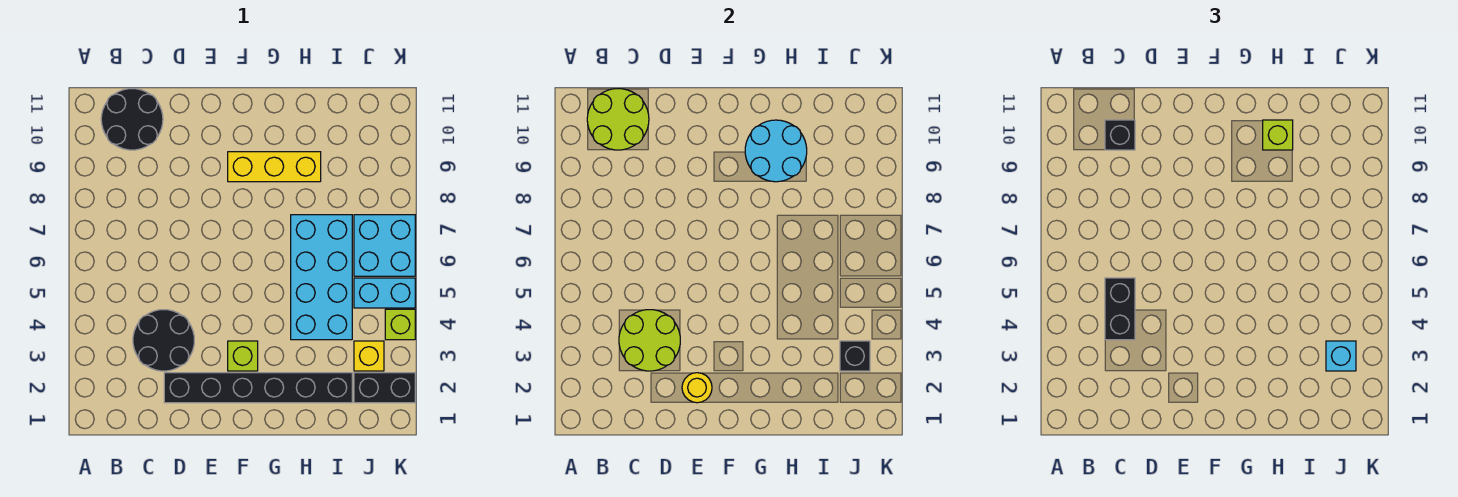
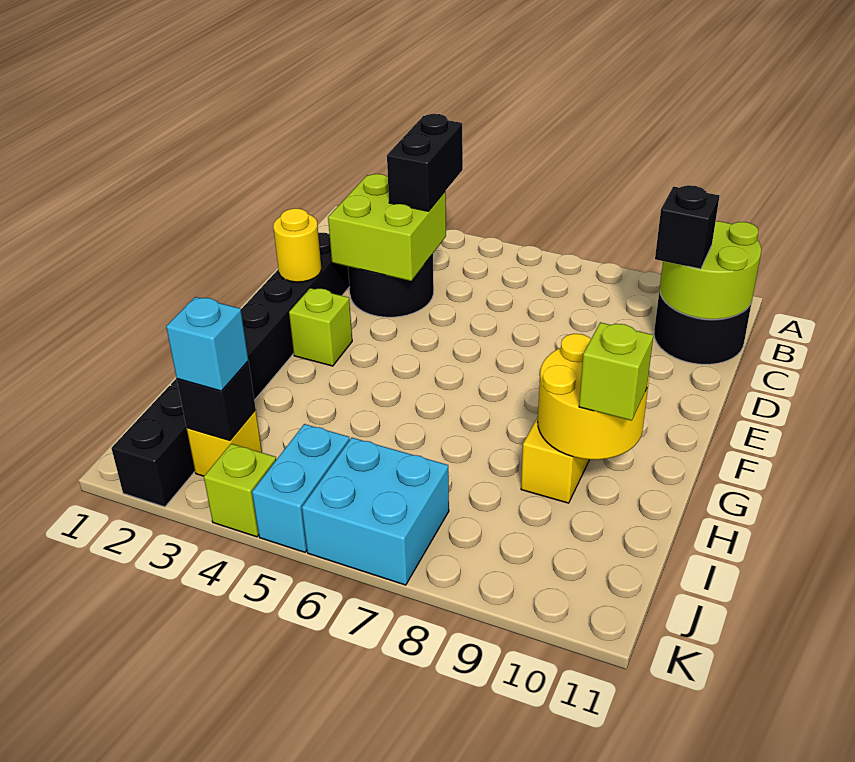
lime round brick C3:D4 level 2 -> lime brick C3:D4 level 2
black brick C4:C5 level 3 -> black brick B4:C4 level 3
cyan round brick G9:H10 level 2 -> yellow round brick G9:H10 level 2
cyan brick H4:I7 level 1 -> none

